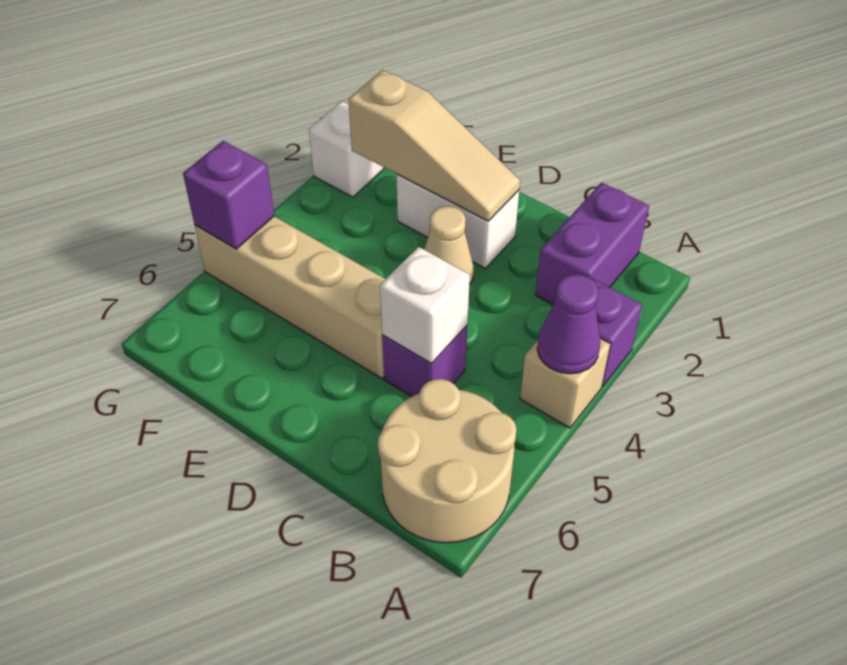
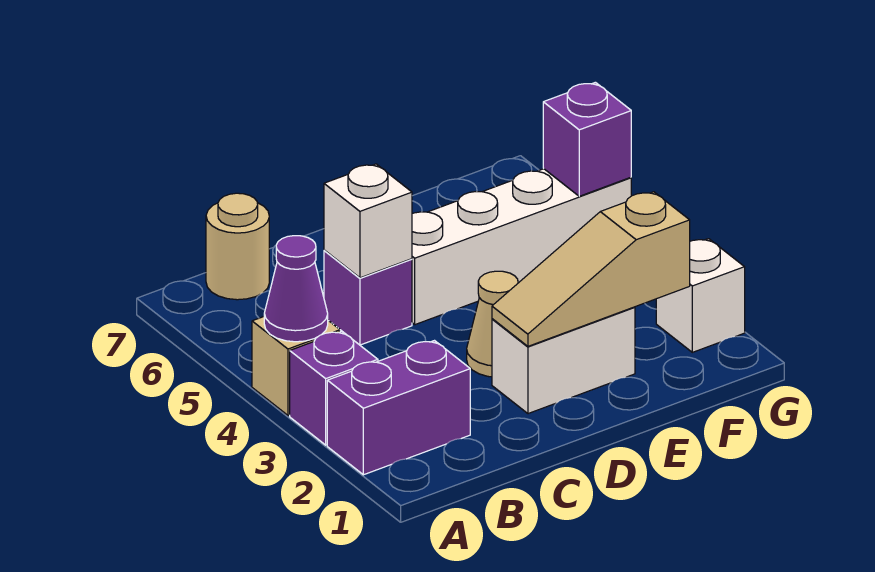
tan round brick A6:B7 level 1 -> tan round brick B7 level 1
purple brick B1:B2 level 1 -> purple brick A2:B2 level 1
tan brick D5:G5 level 1 -> white brick D5:G5 level 1

